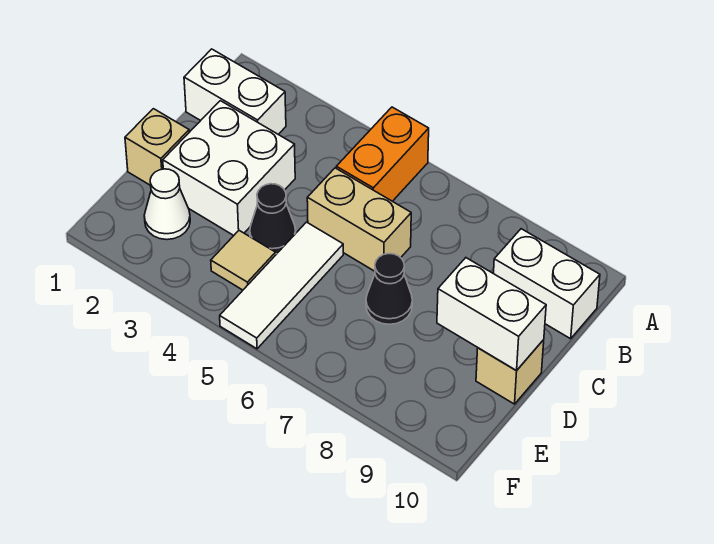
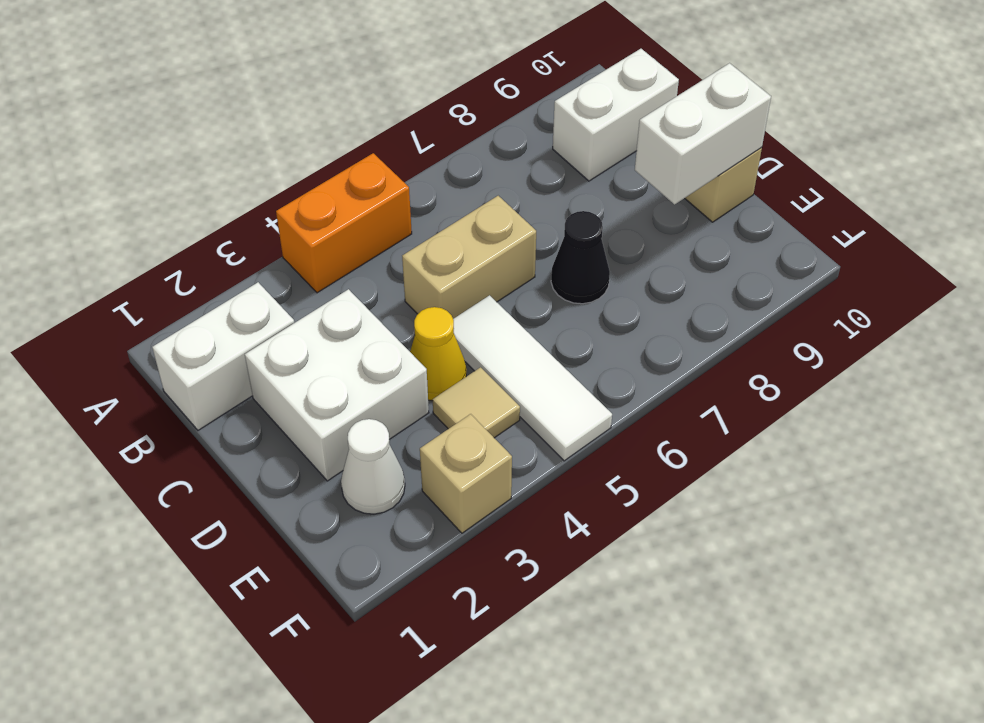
orange brick A5:B5 level 1 -> orange brick A4:A5 level 1
tan brick D1 level 1 -> tan brick F3 level 1
black cone D4 level 1 -> yellow cone D4 level 1

